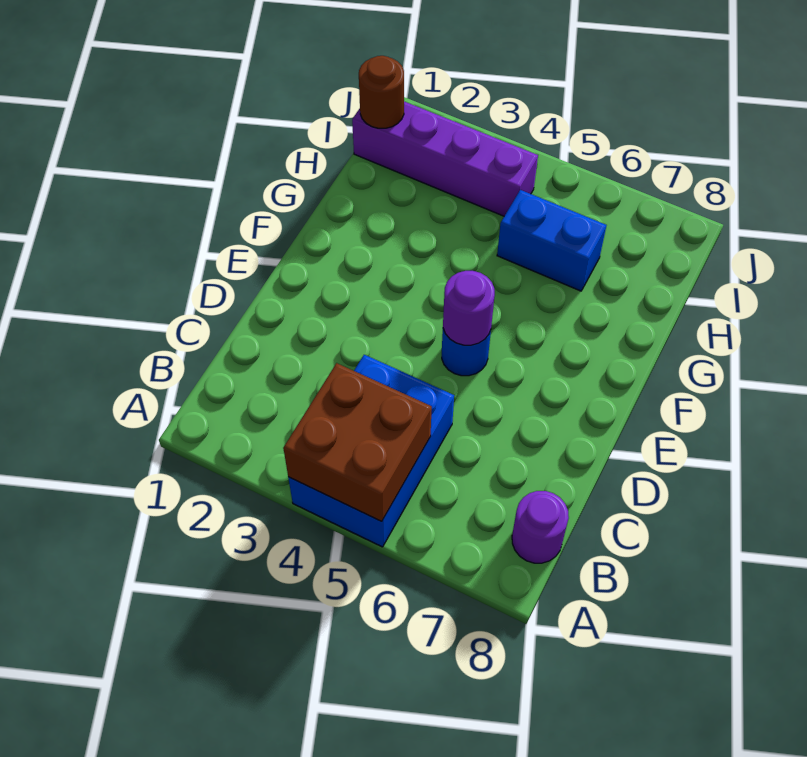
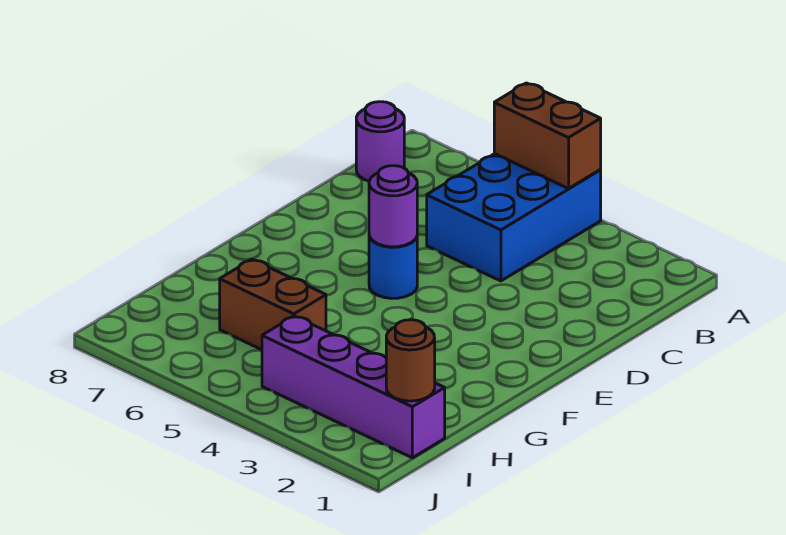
brown brick A4:B5 level 2 -> brown brick A4:A5 level 2
blue brick H5:H6 level 1 -> brown brick H5:H6 level 1

